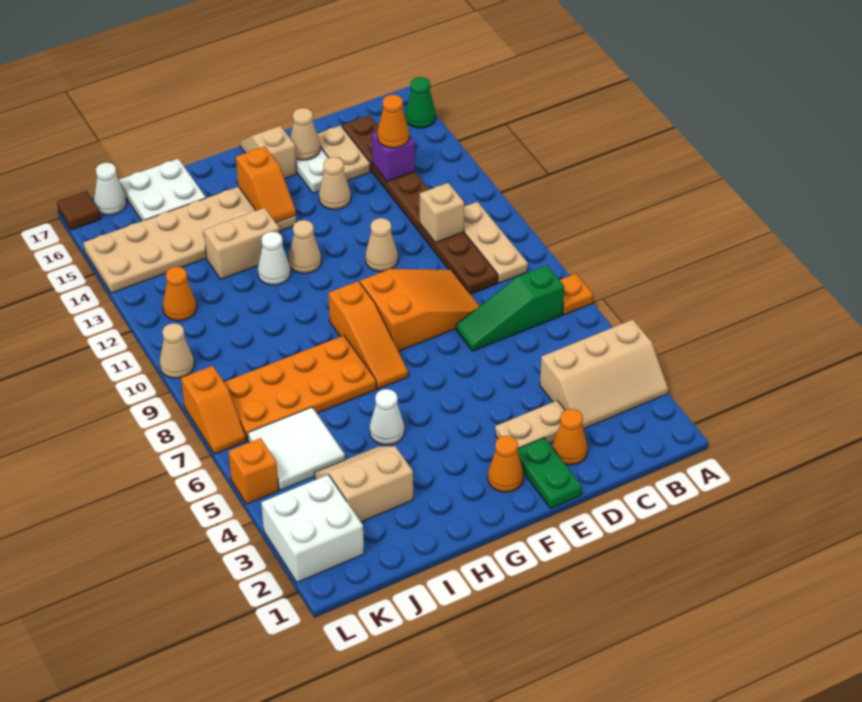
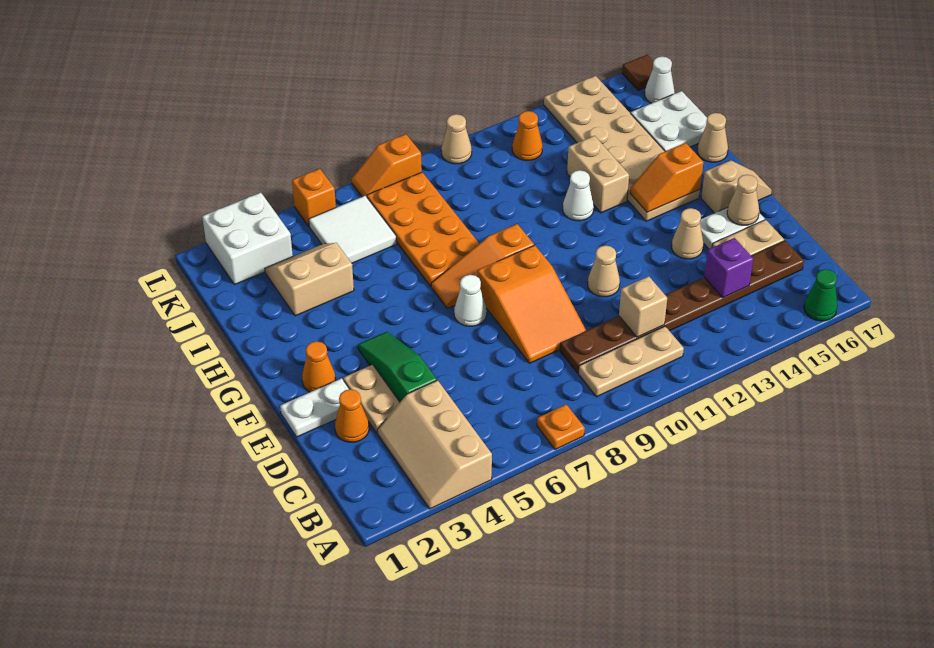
green slope B7:D7 level 1 top B -> green slope D4:F4 level 1 top D
orange cone C14 level 3 -> none
green plate E1:E2 level 1 -> white plate E1:E2 level 1
tan cone G12 level 1 -> tan cone H17 level 1
white cone H5 level 1 -> white cone F7 level 1
tan slope I3:J4 level 1 top 3 -> tan slope I3:J4 level 1 top I

